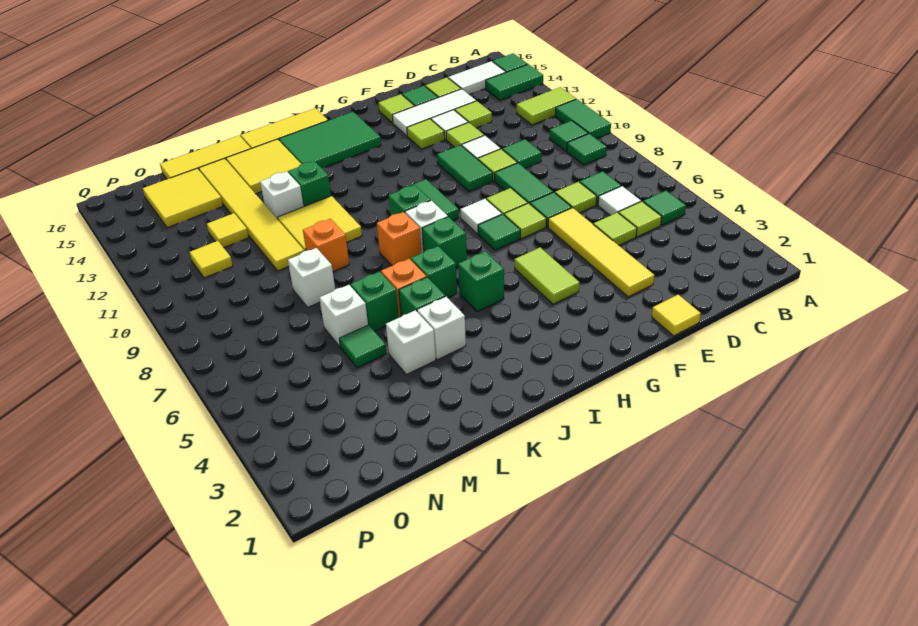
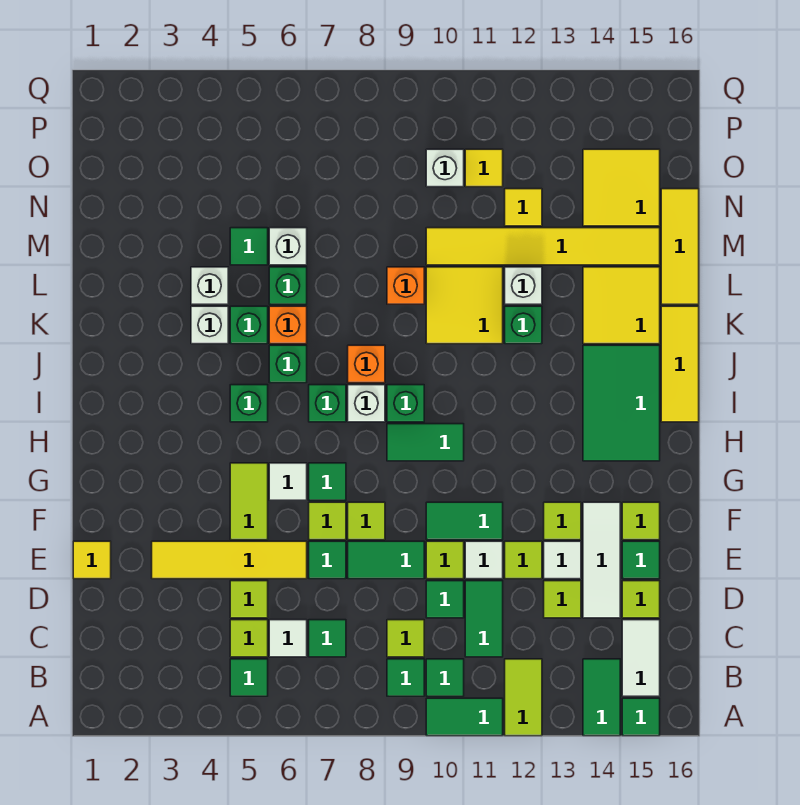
none -> green tile C11:D11 level 1
lime tile D7 level 1 -> lime tile C9 level 1
lime tile G4:G5 level 1 -> lime tile F5:G5 level 1
white tile G8 level 1 -> white tile G6 level 1
white brick M8 level 1 -> white brick O10 level 1

